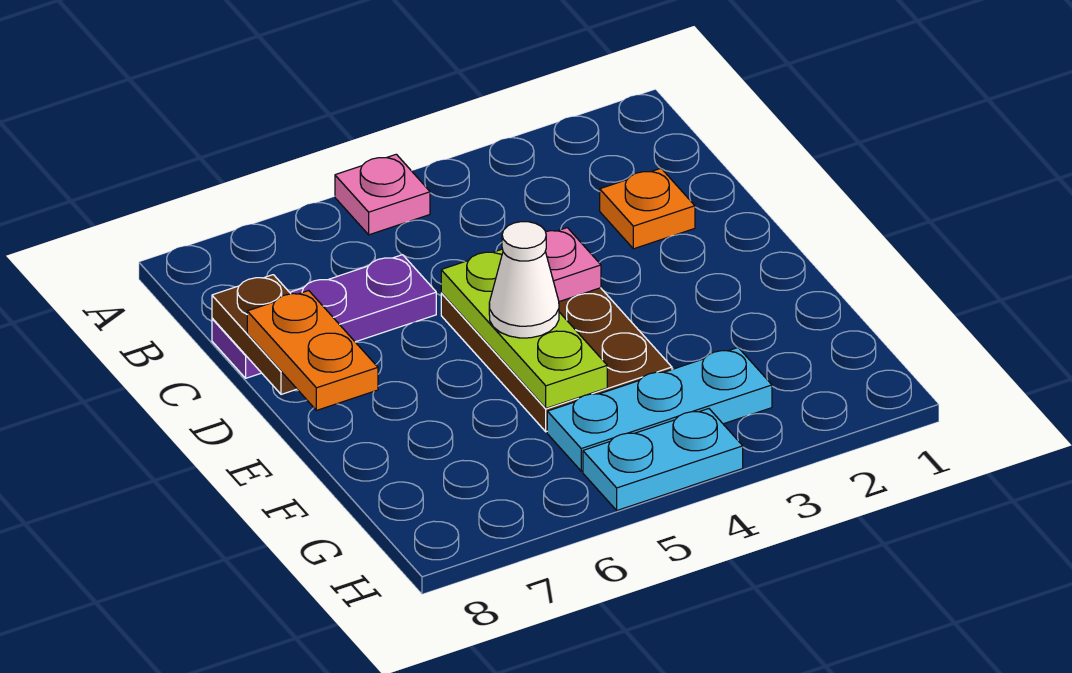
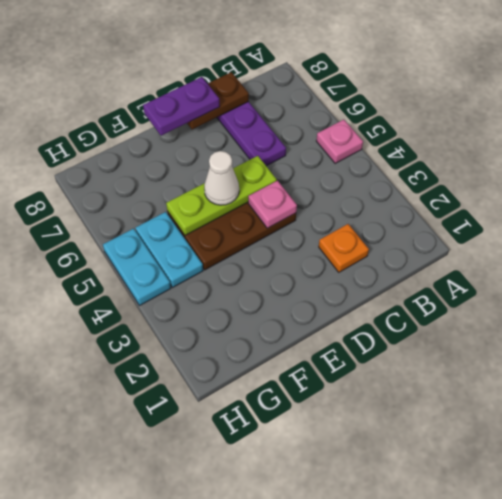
orange plate D8:E8 level 3 -> purple plate D8:E8 level 3
cyan plate G3:G5 level 1 -> cyan plate G4:G5 level 1

